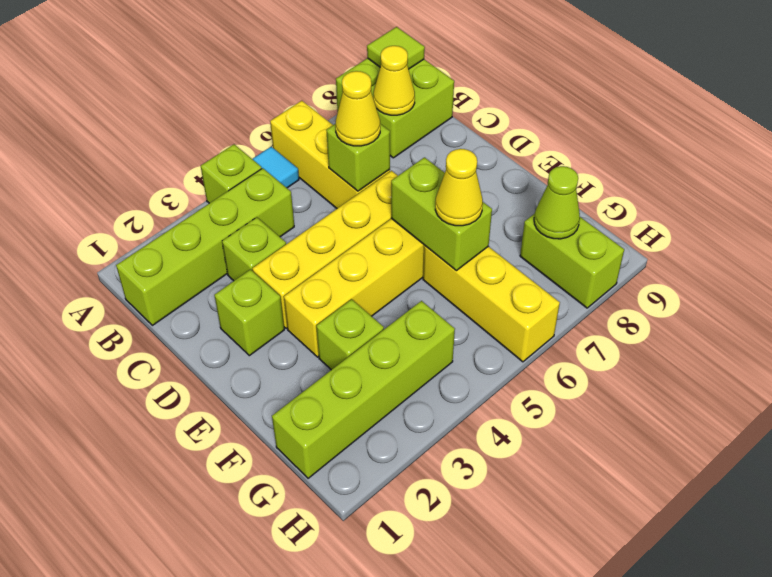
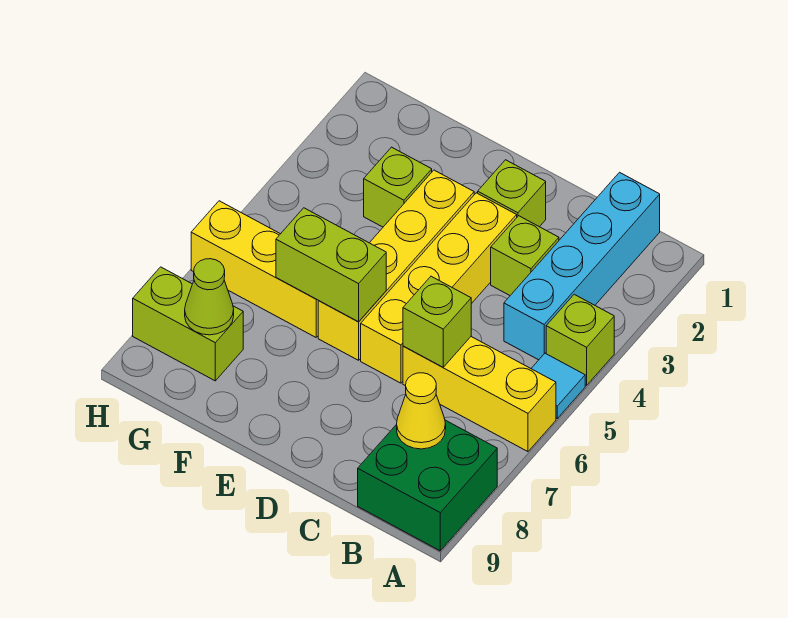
lime brick A8:B9 level 1 -> green brick A8:B9 level 1
lime tile A9 level 2 -> none
lime brick B1:B4 level 1 -> cyan brick B1:B4 level 1
yellow cone C6 level 3 -> none
yellow cone F6 level 3 -> none
lime brick G1:G4 level 1 -> none

